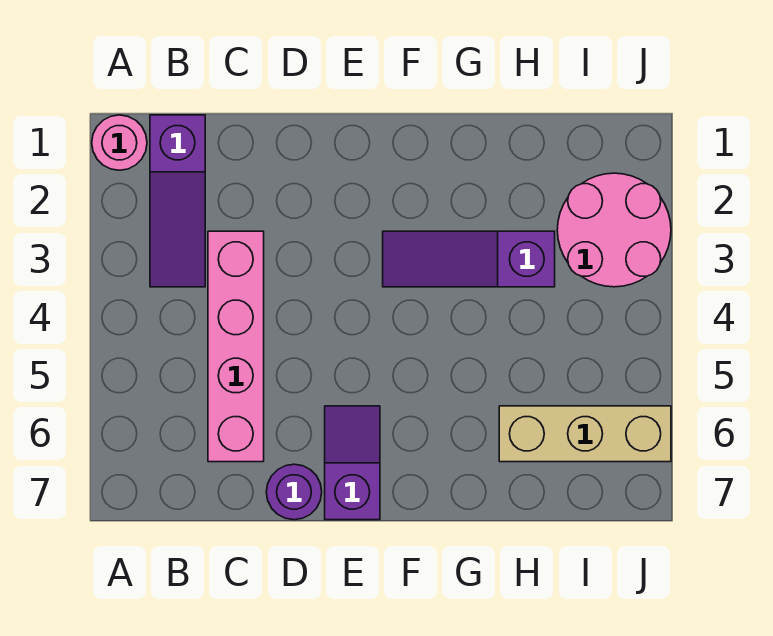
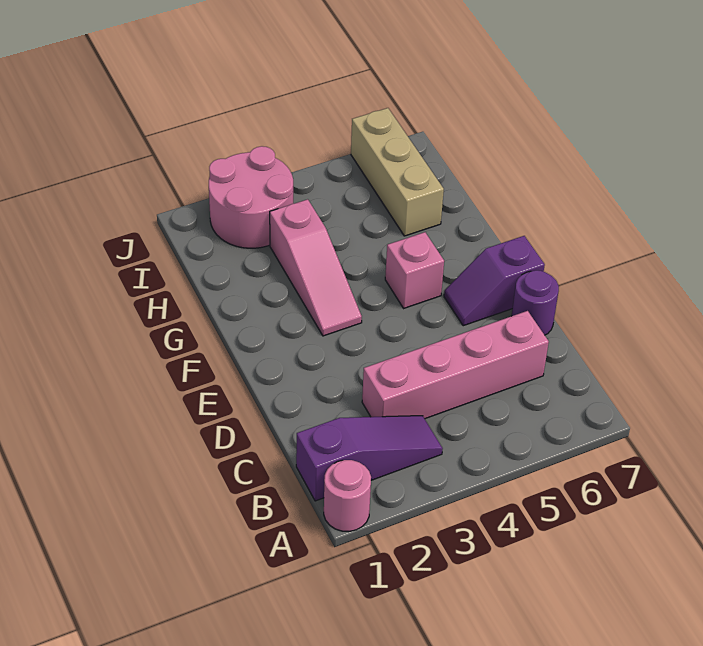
purple slope F3:H3 level 1 top H -> pink slope F3:H3 level 1 top H
none -> pink brick F5 level 1

